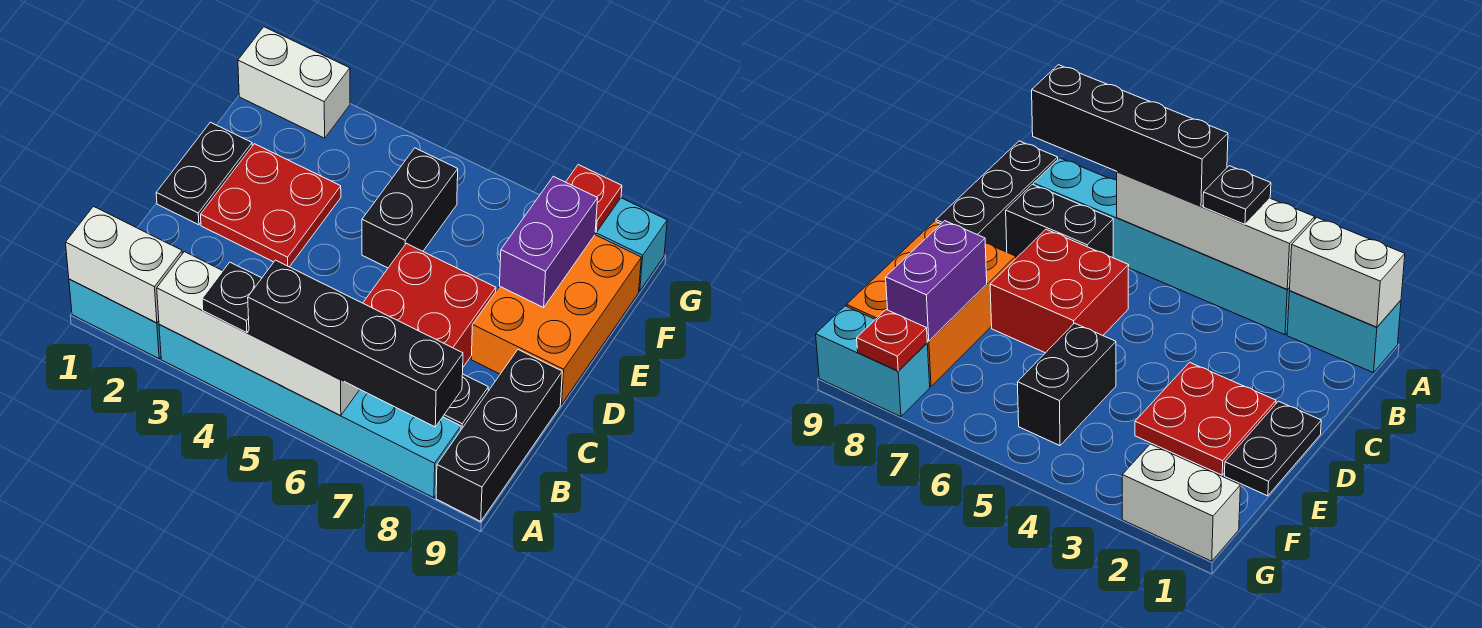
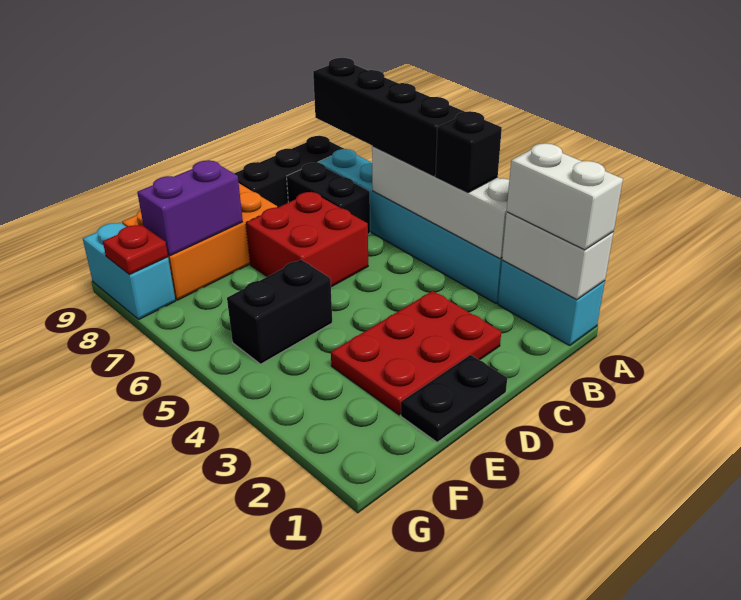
black plate A4 level 3 -> black brick A4 level 3
red plate D2:E3 level 1 -> red plate C2:E3 level 1
white brick G1:G2 level 1 -> white brick A1:A2 level 3

